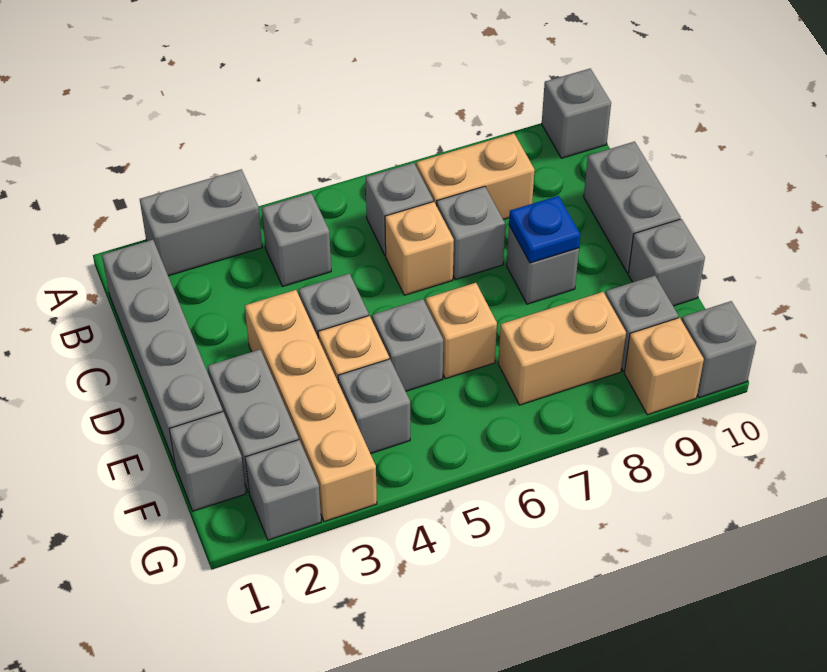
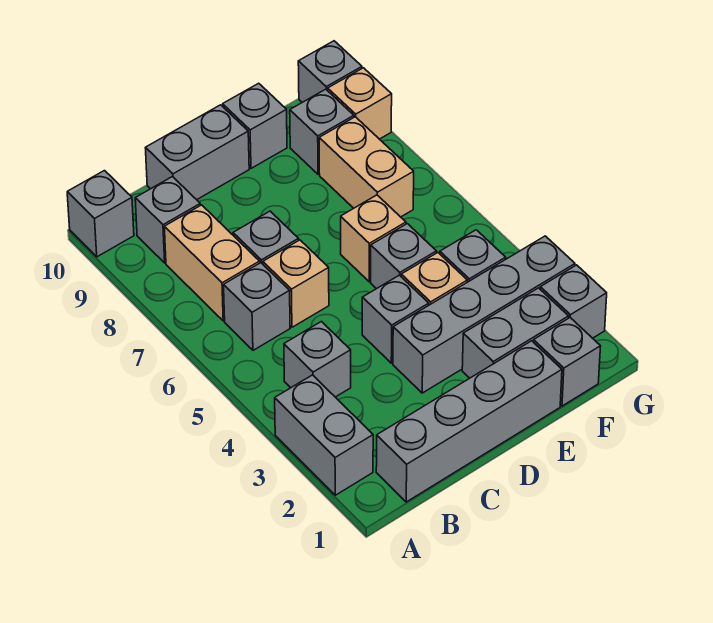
tan brick D3:G3 level 1 -> grey brick D3:G3 level 1
grey brick D8 level 1 -> grey brick B9 level 1
blue plate D8 level 2 -> none

